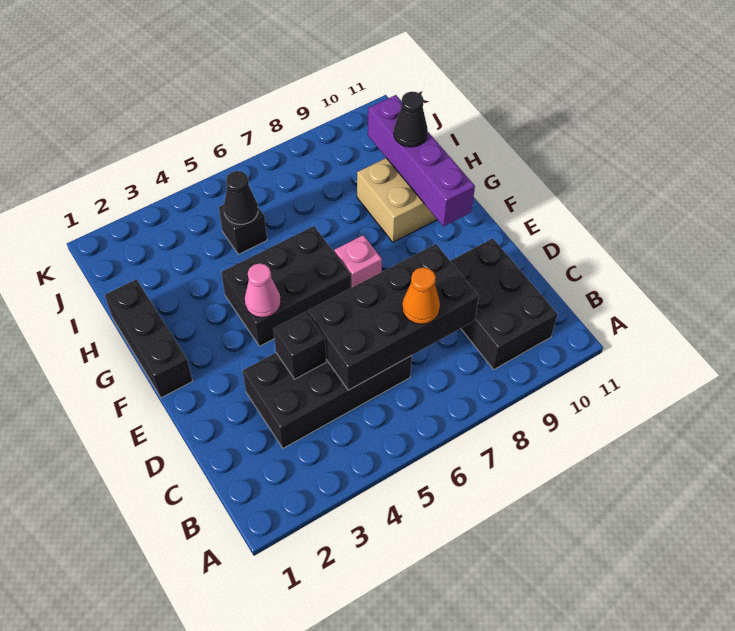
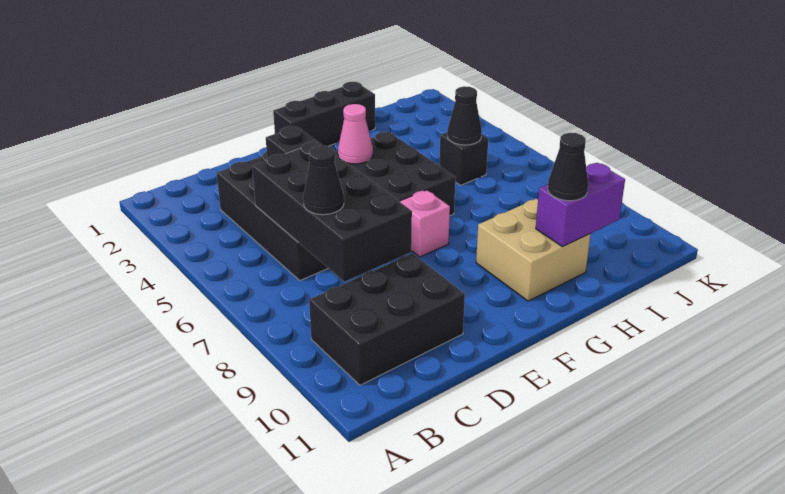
orange cone C7 level 3 -> black cone C7 level 3
purple brick F10:I10 level 2 -> purple brick H10:I10 level 2

